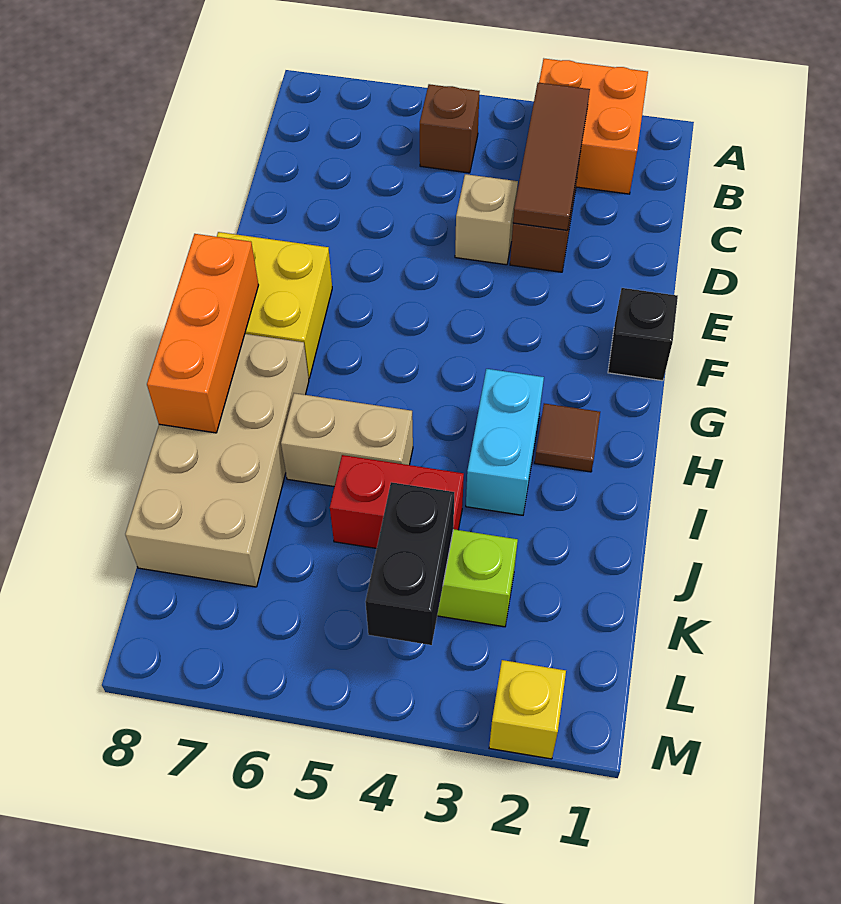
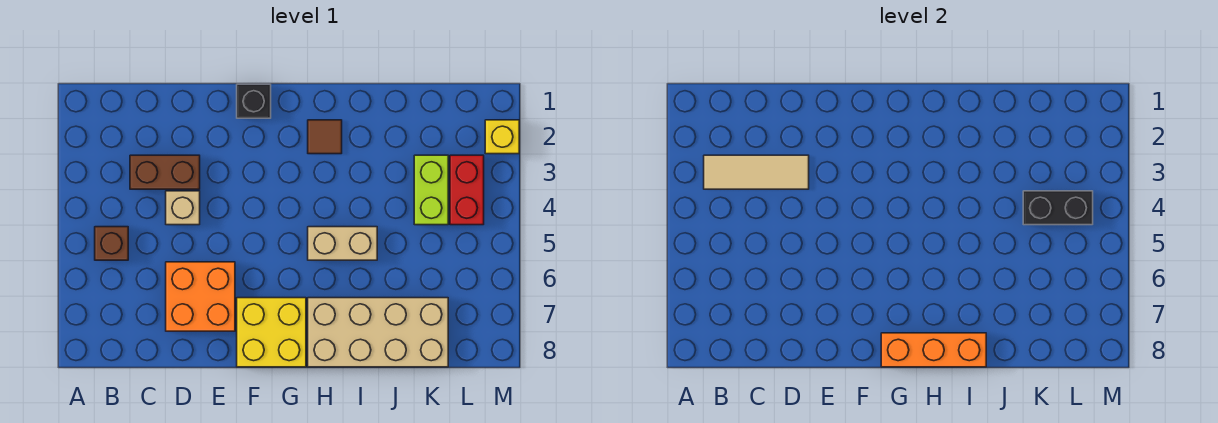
orange brick A2:B3 level 1 -> orange brick D6:E7 level 1
brown tile B3:D3 level 2 -> tan tile B3:D3 level 2
cyan brick H3:I3 level 1 -> none
tan brick I5:I6 level 1 -> tan brick H5:I5 level 1
red brick J4:J5 level 1 -> red brick L3:L4 level 1

